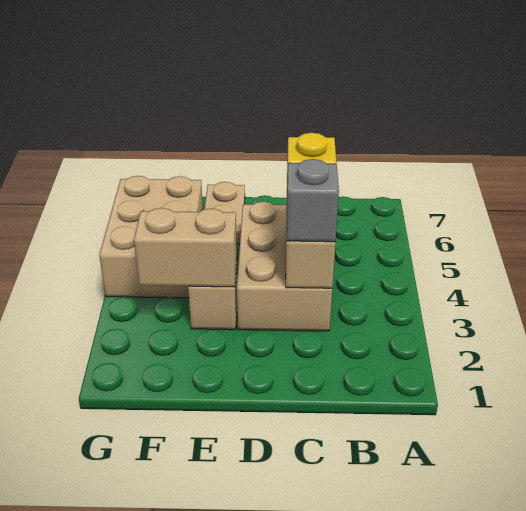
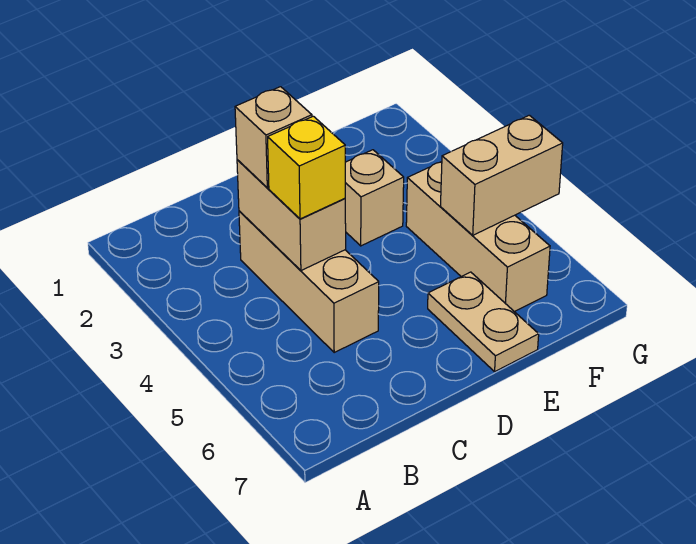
tan brick C3:D5 level 1 -> tan brick C3:C5 level 1
grey brick C3 level 3 -> tan brick C3 level 3
tan brick E3:F3 level 2 -> tan brick F5:G5 level 2
tan brick F4:G6 level 1 -> tan brick F4:F6 level 1

